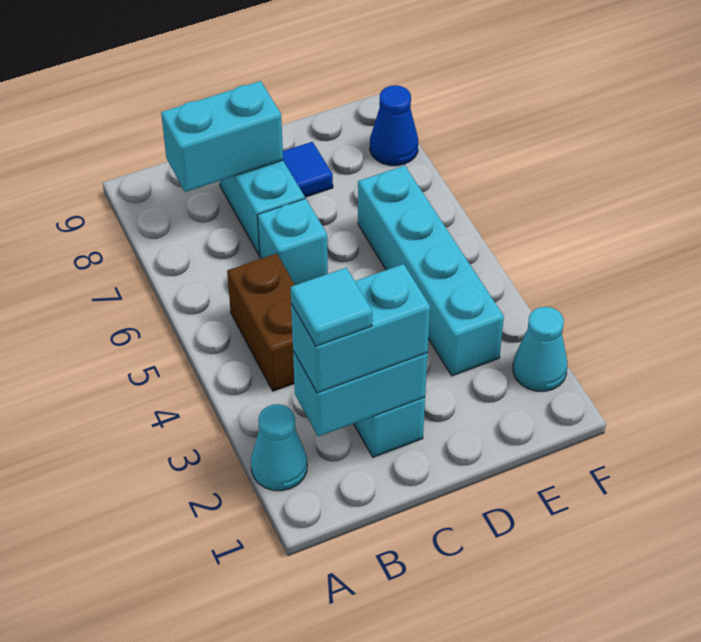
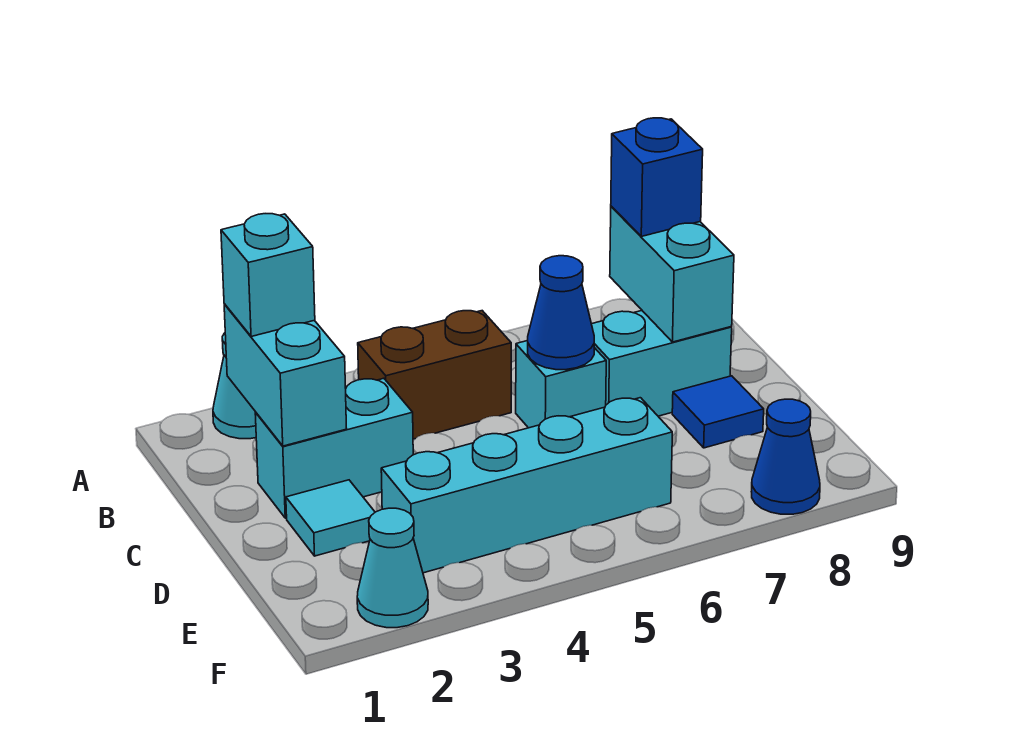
cyan brick B2:C2 level 3 -> cyan brick B2 level 3
cyan tile B2 level 4 -> cyan tile D2 level 1
none -> blue brick B8 level 3
none -> blue cone C6 level 2

